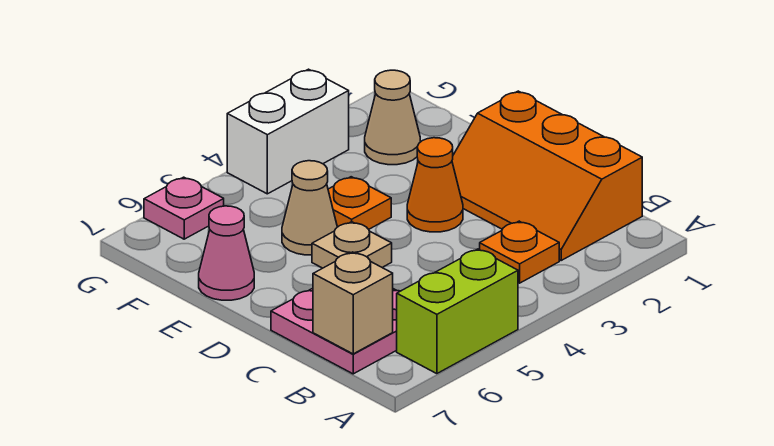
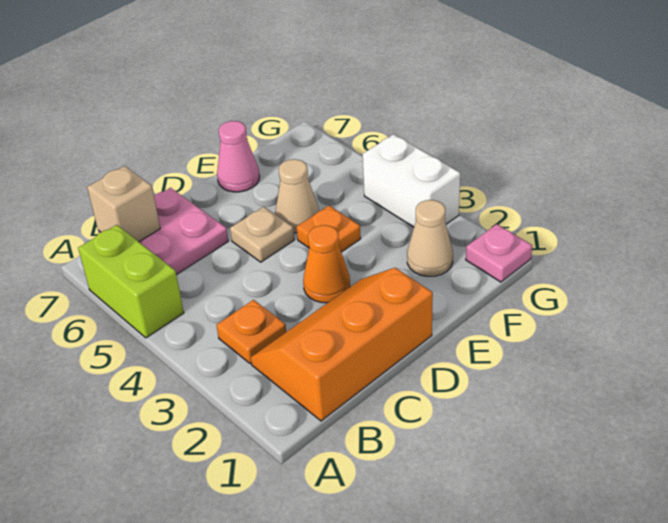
pink plate G6 level 1 -> pink plate G1 level 1

